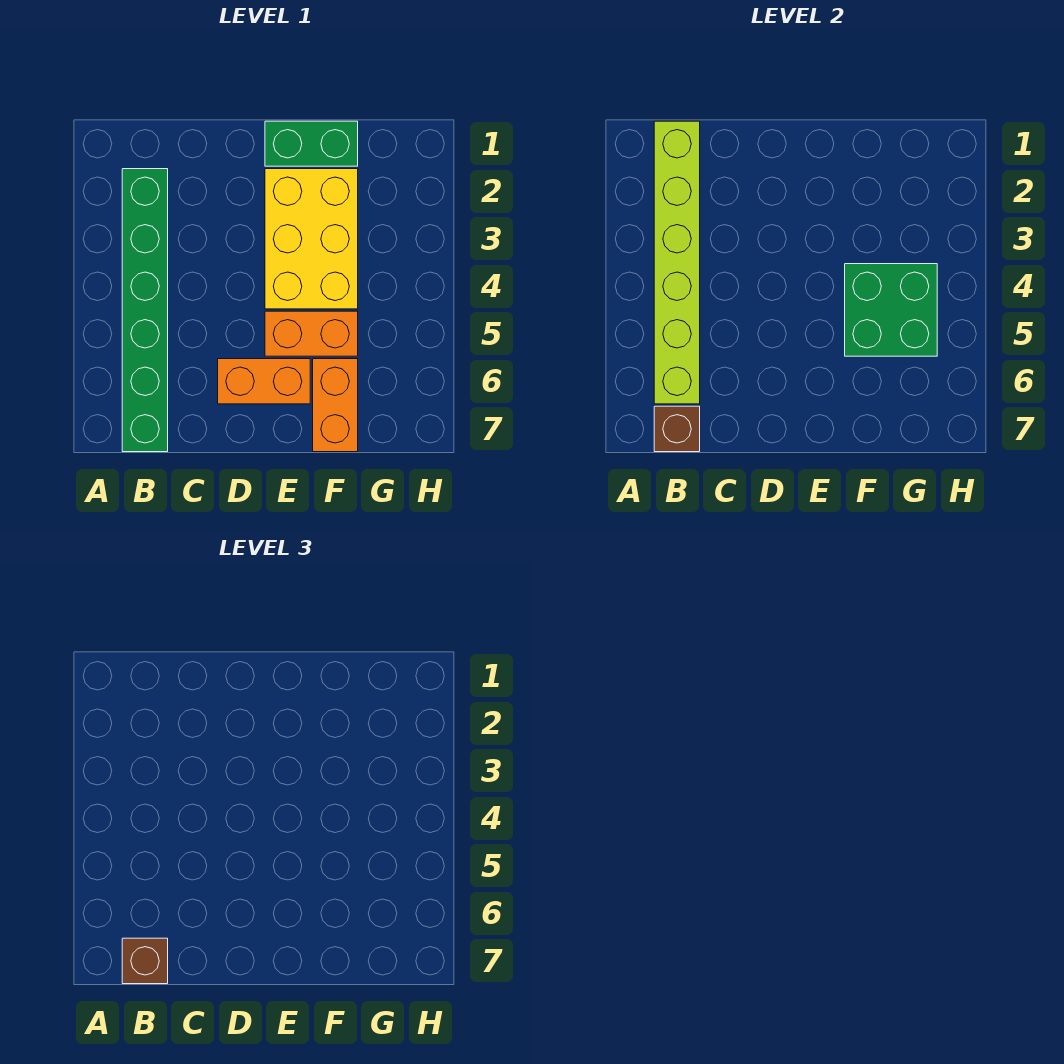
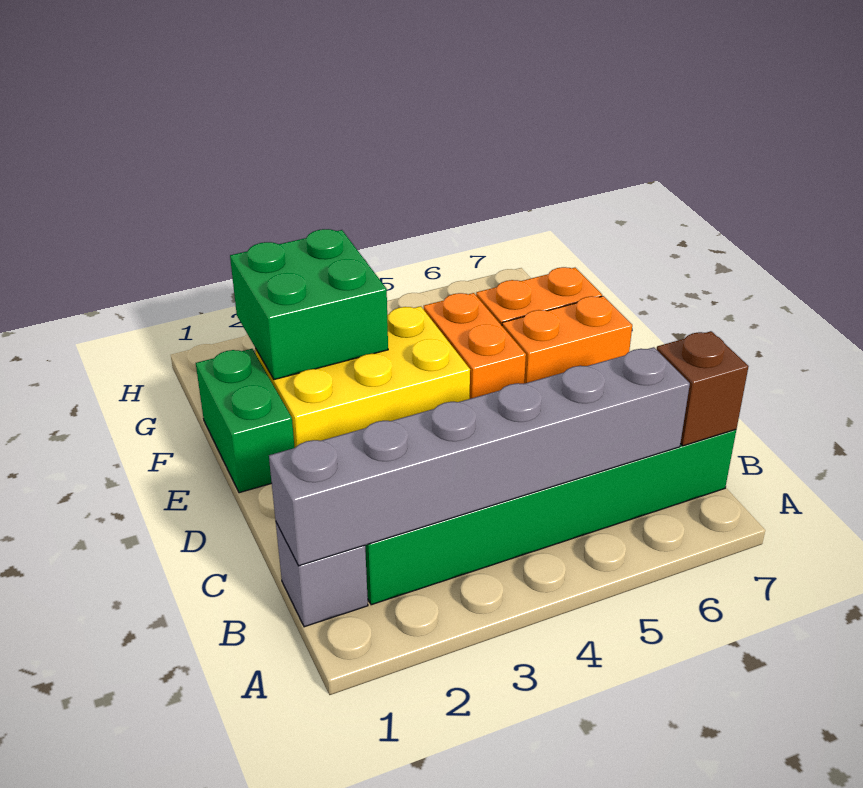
none -> grey brick B1 level 1
lime brick B1:B6 level 2 -> grey brick B1:B6 level 2
brown brick B7 level 3 -> none
orange brick D6:E6 level 1 -> orange brick E6:E7 level 1
green brick F4:G5 level 2 -> green brick F2:G3 level 2

